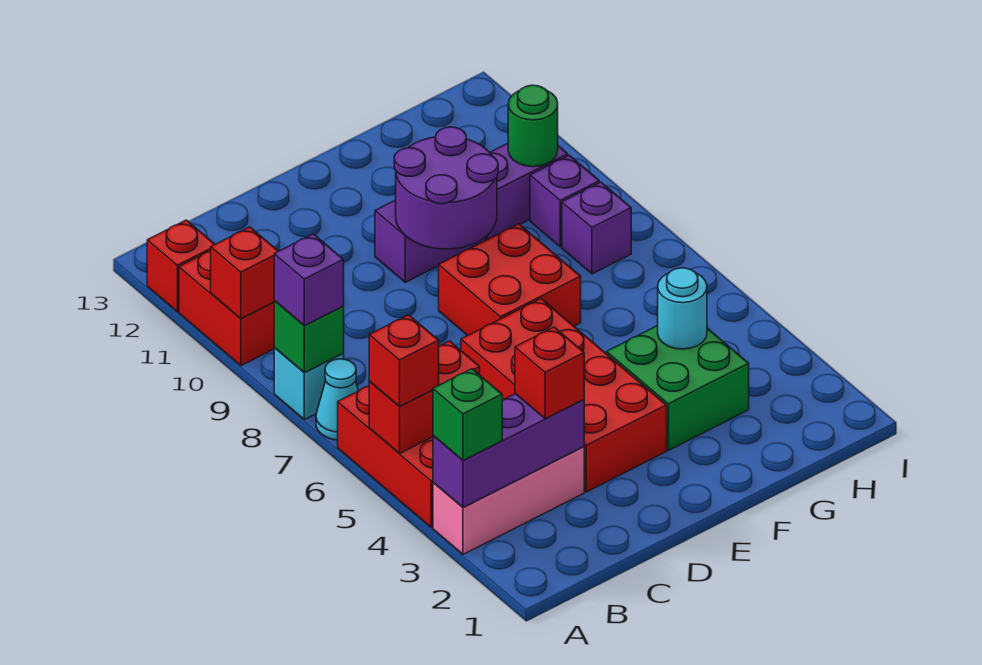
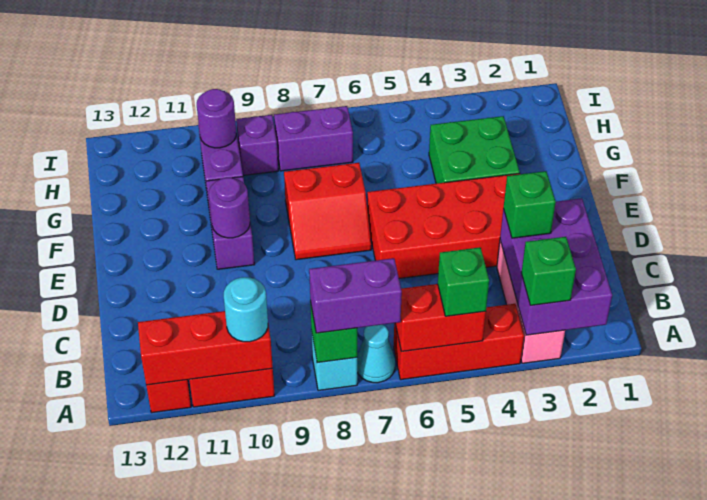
purple brick A3:C3 level 2 -> purple brick A2:C3 level 2
red brick A5:B5 level 2 -> red brick A5:A6 level 2
red brick A5 level 3 -> green brick A5 level 3
purple brick A8 level 3 -> purple brick A7:A8 level 3
red brick A10 level 2 -> red brick A10:A12 level 2
red brick C3 level 3 -> green brick C3 level 3
red brick E7:F8 level 1 -> red slope E7:F8 level 1 top F
purple round brick E9:F10 level 2 -> purple round brick E10 level 2
cyan round brick G4 level 2 -> cyan round brick A10 level 3
purple brick H8 level 1 -> purple brick H7:H8 level 1
green round brick H10 level 2 -> purple round brick H10 level 2

